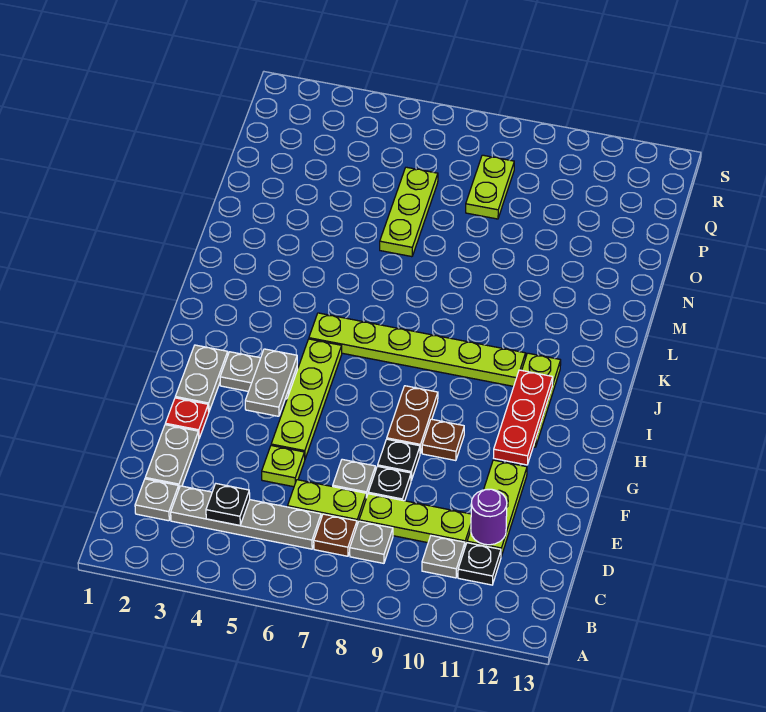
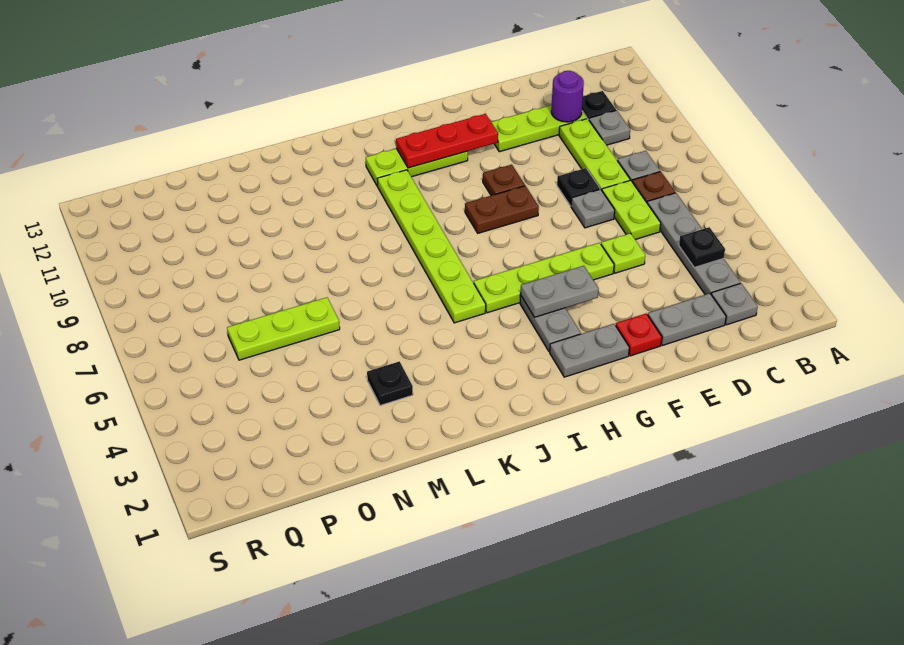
black plate F8 level 1 -> black plate M3 level 1
lime plate P8:Q8 level 1 -> none

